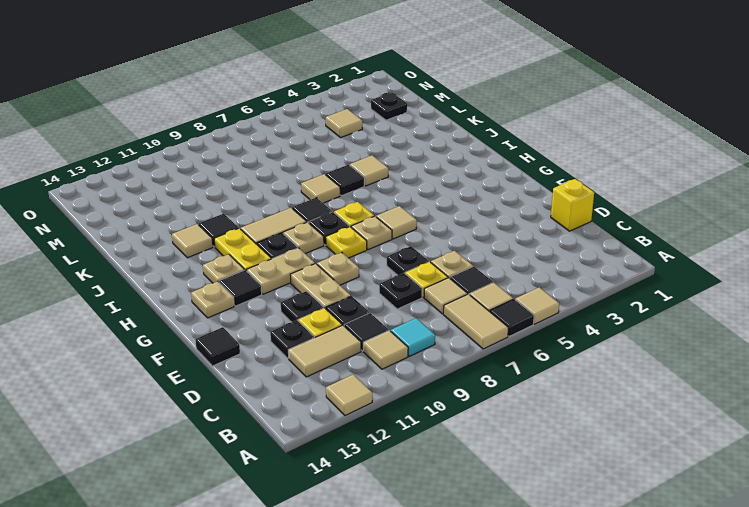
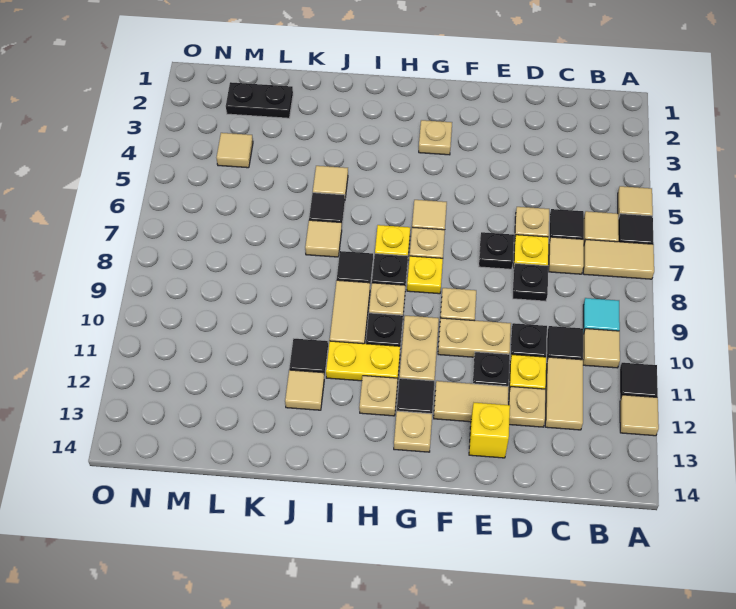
yellow brick D1 level 1 -> yellow brick E13 level 1
black plate D12 level 1 -> tan plate D12 level 1
none -> tan tile E12:F12 level 1
black tile E14 level 1 -> black tile A11 level 1
none -> tan plate G3 level 1
black plate M2 level 1 -> black plate L2:M2 level 1

